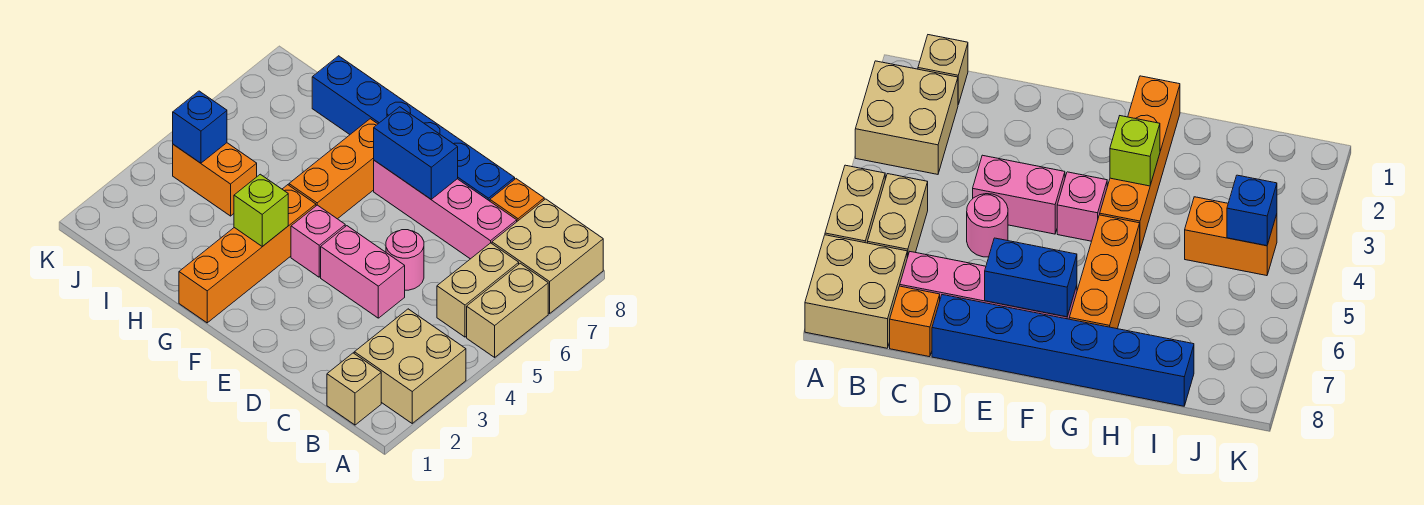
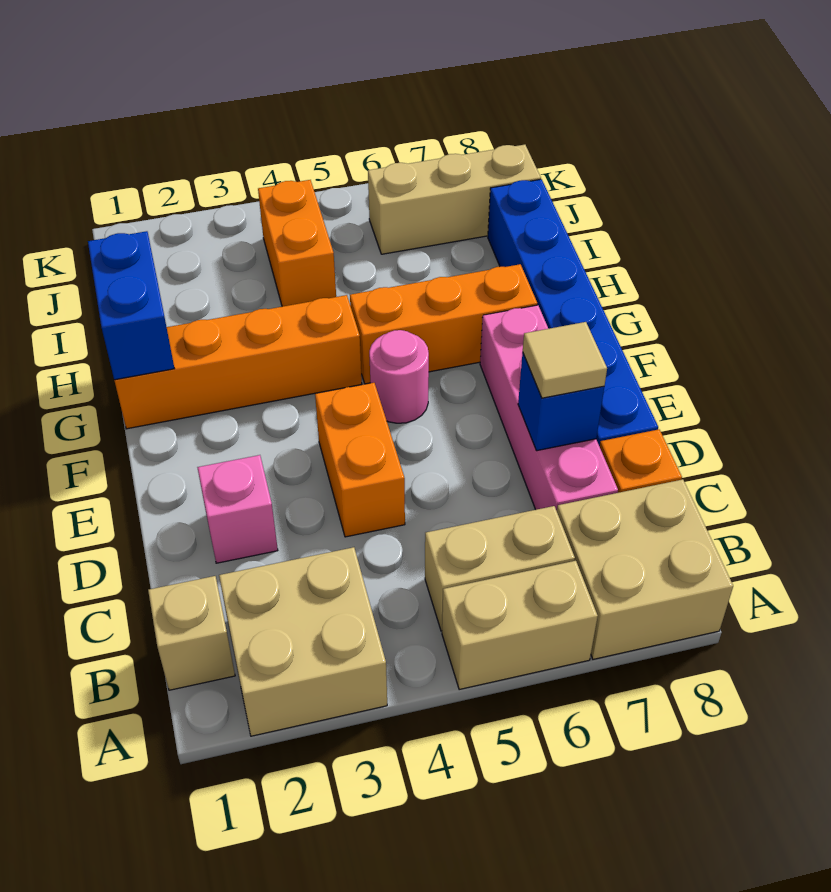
pink brick D4:E4 level 1 -> orange brick D4:E4 level 1
pink round brick D5 level 1 -> pink round brick F5 level 1
none -> tan tile D7 level 3
blue brick E7:F7 level 2 -> blue brick G1:H1 level 2
pink brick F4 level 1 -> pink brick D2 level 1
lime brick G3 level 2 -> none
blue brick J4 level 2 -> blue brick D7 level 2
none -> tan brick J6:J8 level 1

